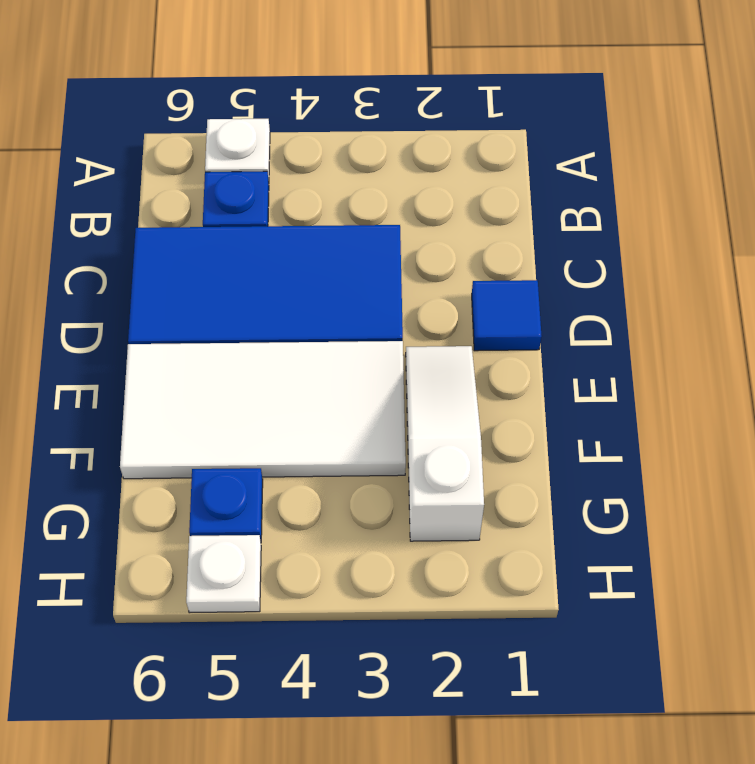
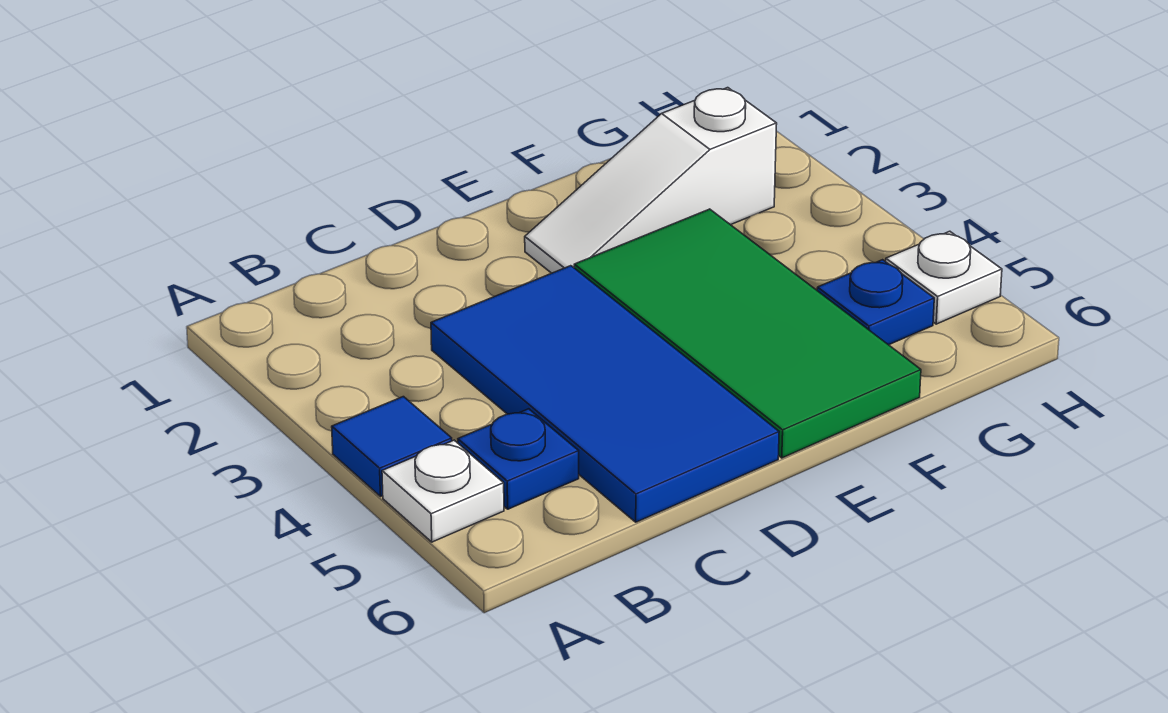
blue tile D1 level 1 -> blue tile A4 level 1
white tile E3:F6 level 1 -> green tile E3:F6 level 1

